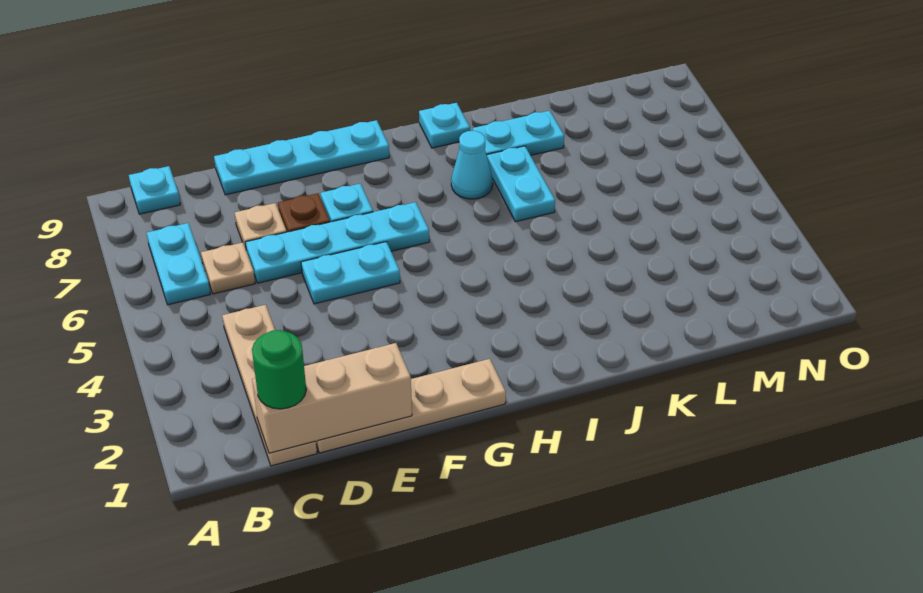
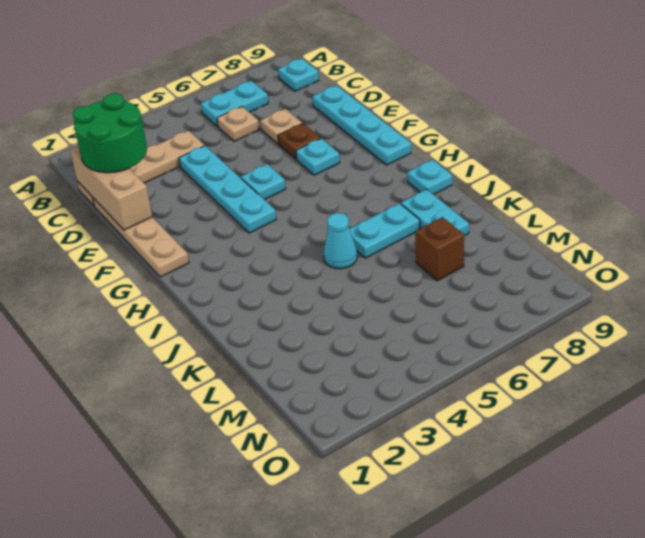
green round brick C1 level 3 -> green round brick C1:D2 level 3
cyan plate D6:G6 level 1 -> cyan plate D4:G4 level 1
cyan plate E5:F5 level 1 -> cyan plate F5 level 1
cyan cone I7 level 1 -> cyan cone J5 level 1
none -> brown brick L7 level 1

